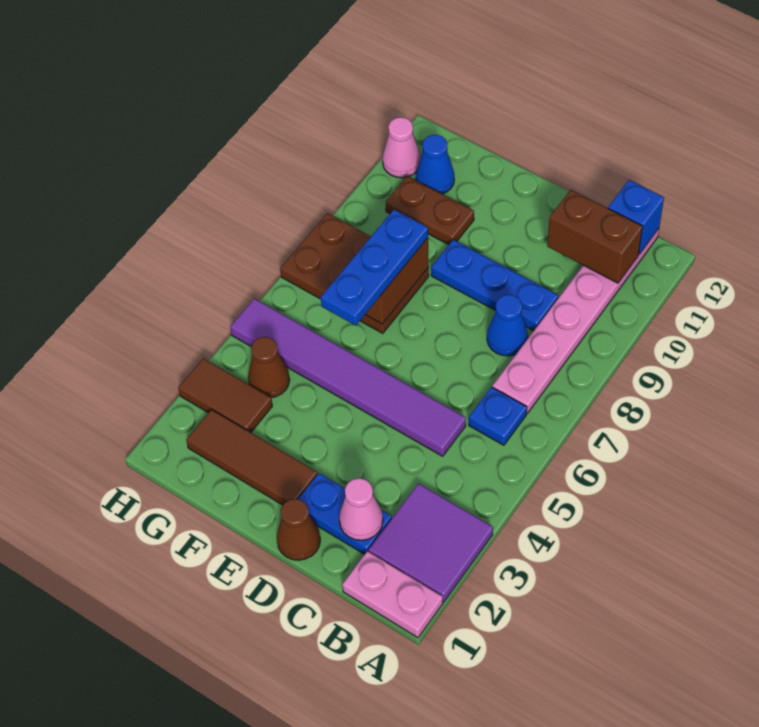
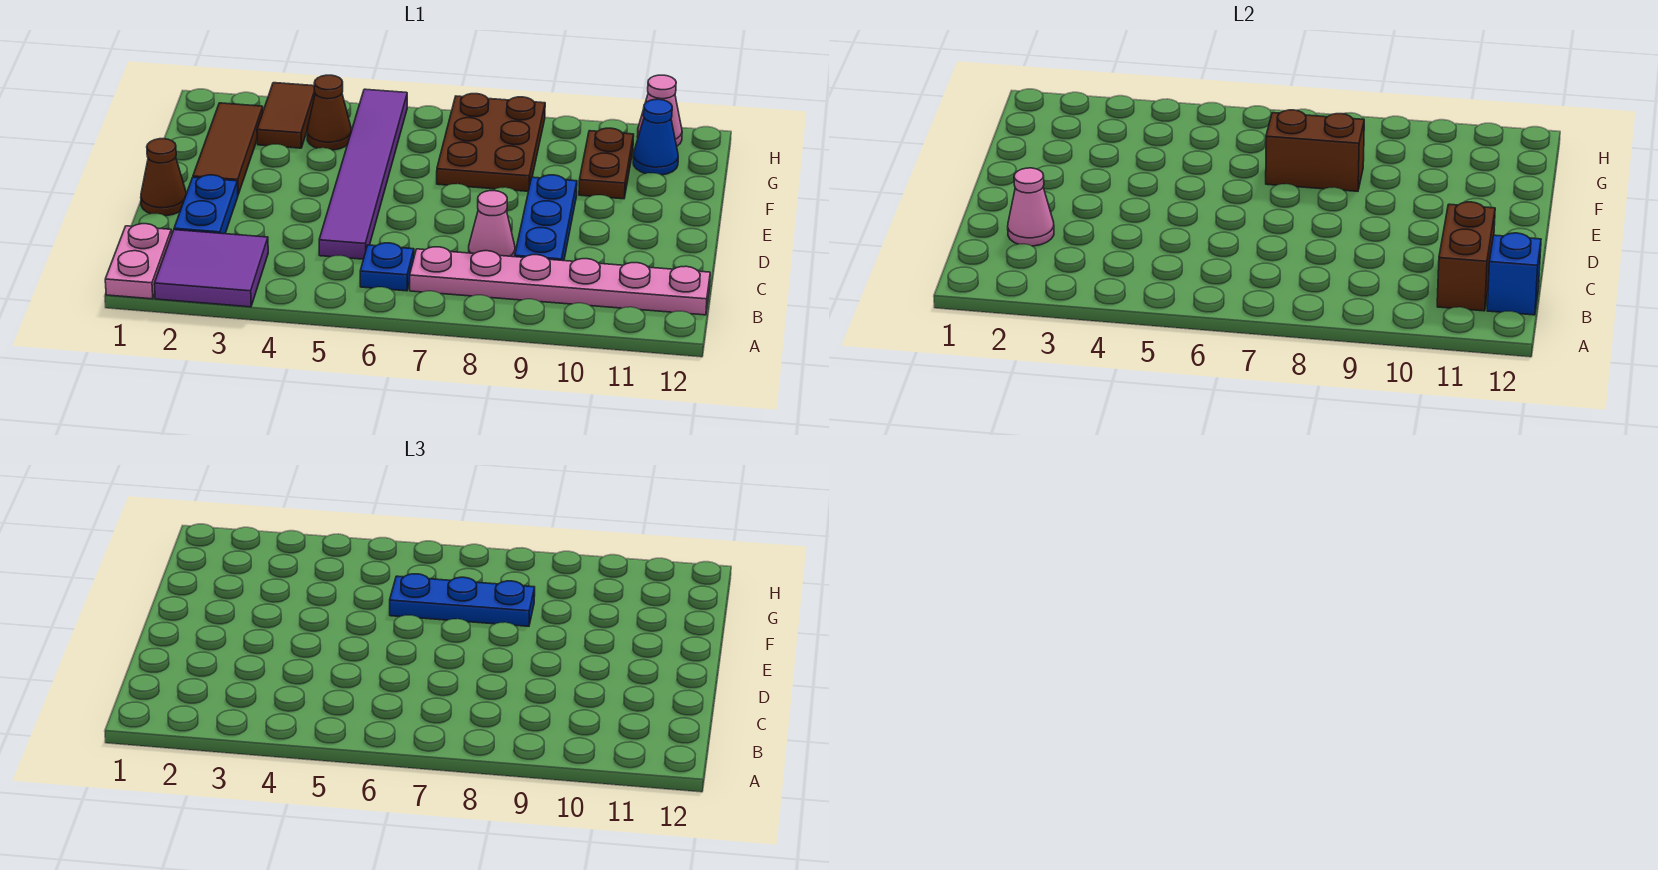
blue cone C8 level 1 -> pink cone C8 level 1

